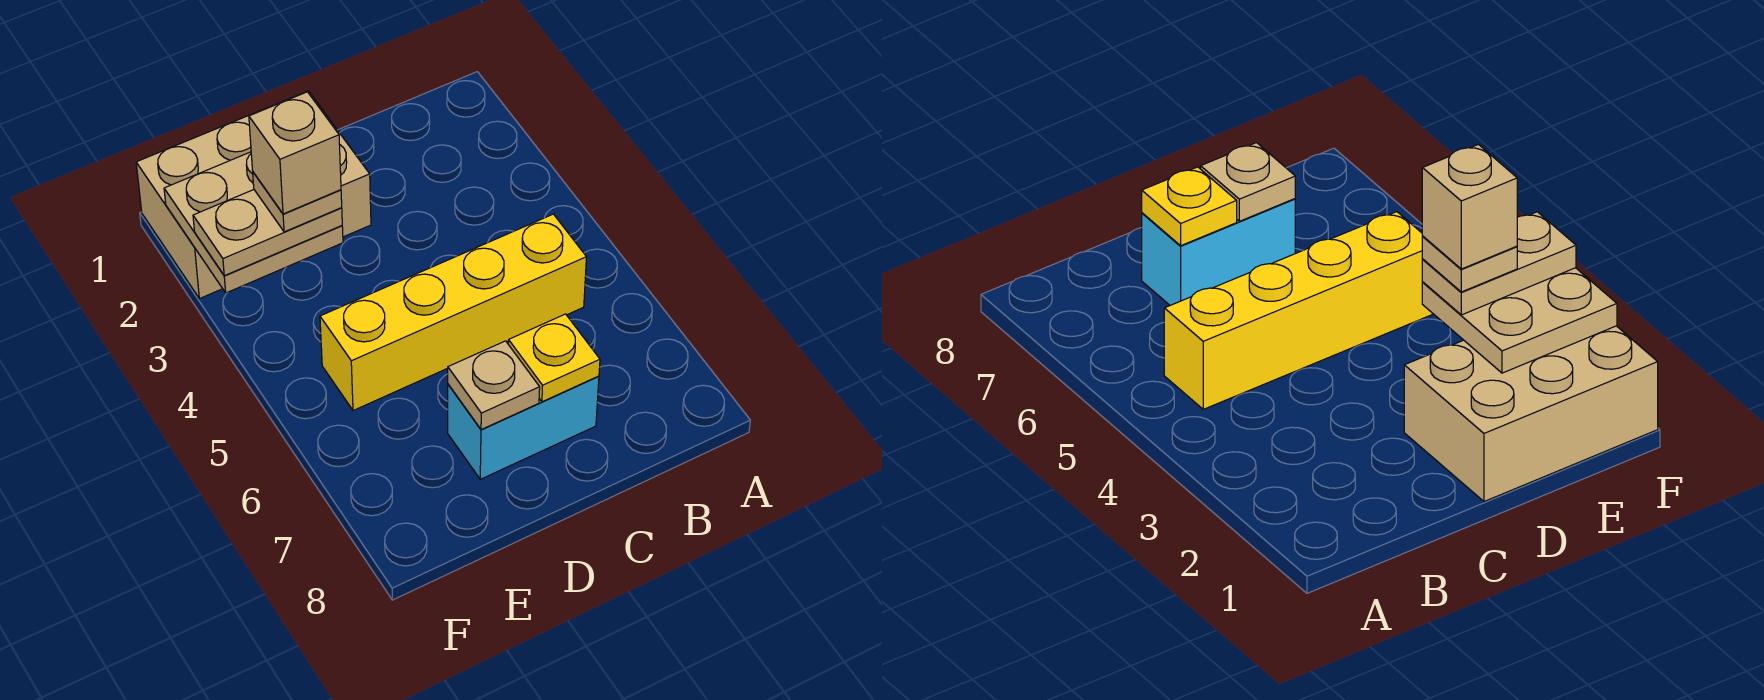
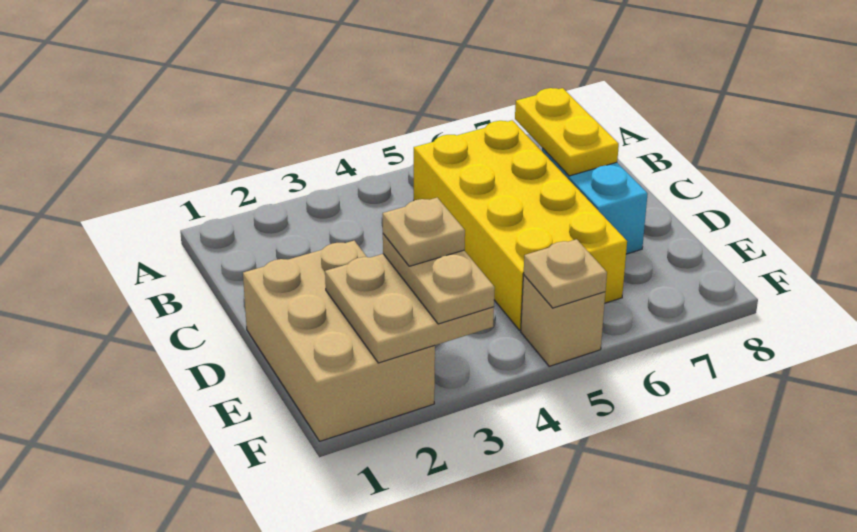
yellow brick B5:E5 level 1 -> yellow brick B5:E6 level 1
yellow plate C7 level 2 -> yellow plate B7:C7 level 2
tan plate D7 level 2 -> tan plate F5 level 2
tan brick E3 level 5 -> tan brick F5 level 1

